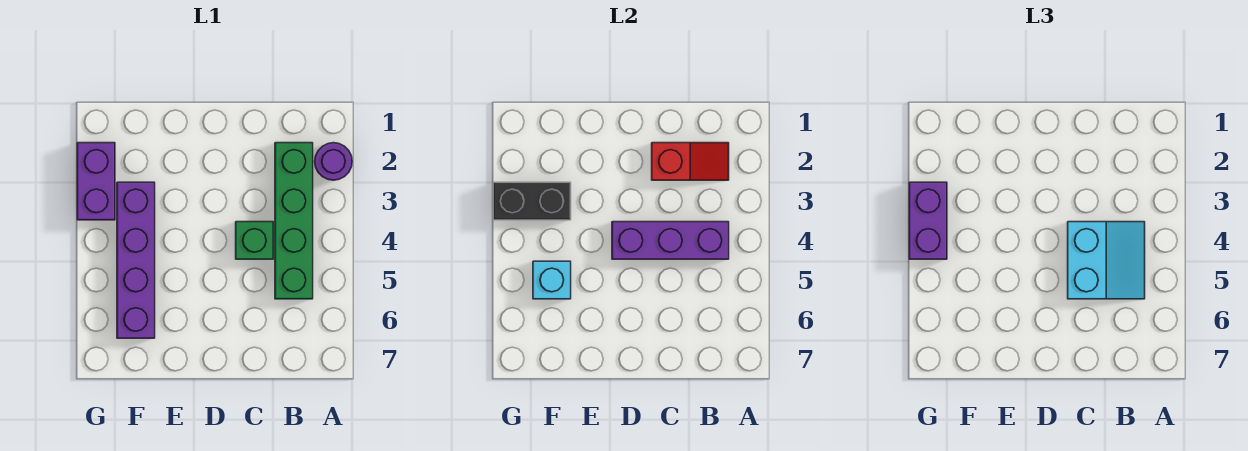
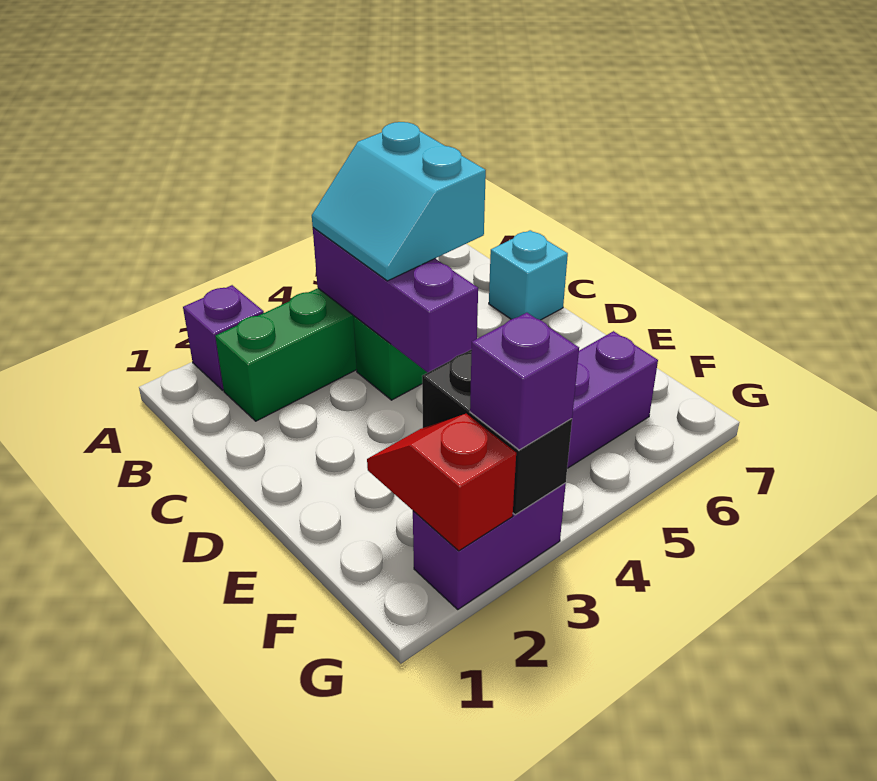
purple round brick A2 level 1 -> purple brick A2 level 1
red slope B2:C2 level 2 top C -> red slope F2:G2 level 2 top G
cyan slope B4:C5 level 3 top C -> cyan slope B4:C5 level 3 top 5
cyan brick F5 level 2 -> cyan brick C7 level 1
purple brick G3:G4 level 3 -> purple brick G3 level 3

